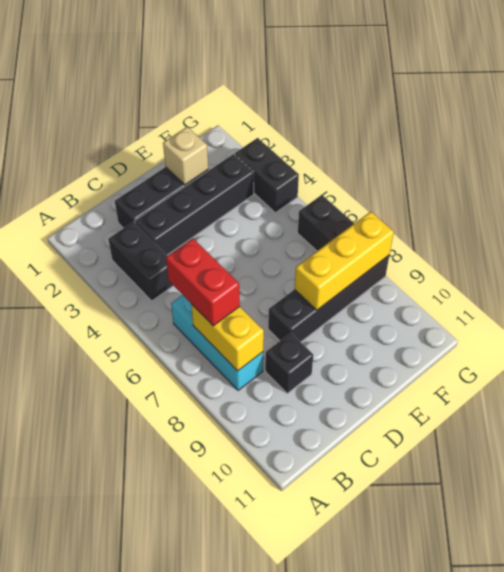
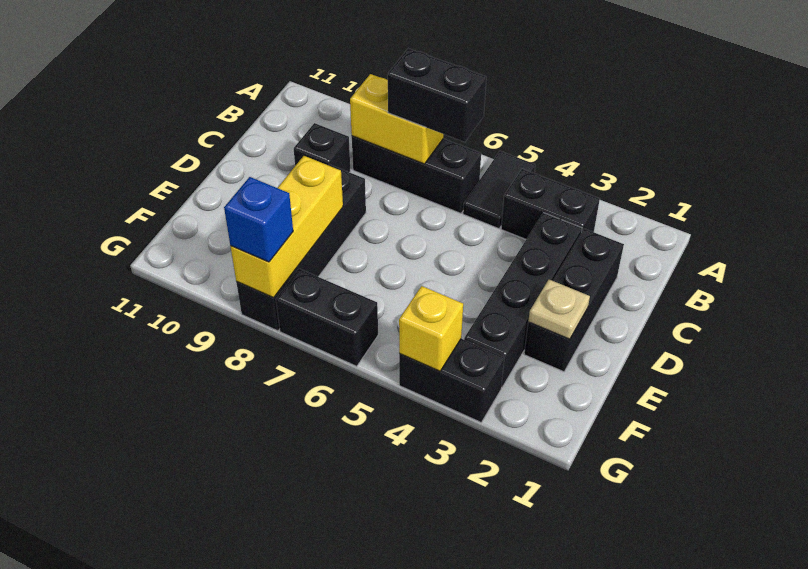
none -> black tile A5:B5 level 1
cyan brick B6:B8 level 1 -> black brick B6:B8 level 1
red brick B6:B7 level 3 -> black brick B6:B7 level 3
tan brick E2 level 2 -> tan plate E2 level 2
none -> yellow brick G4 level 2
none -> blue brick G8 level 3

